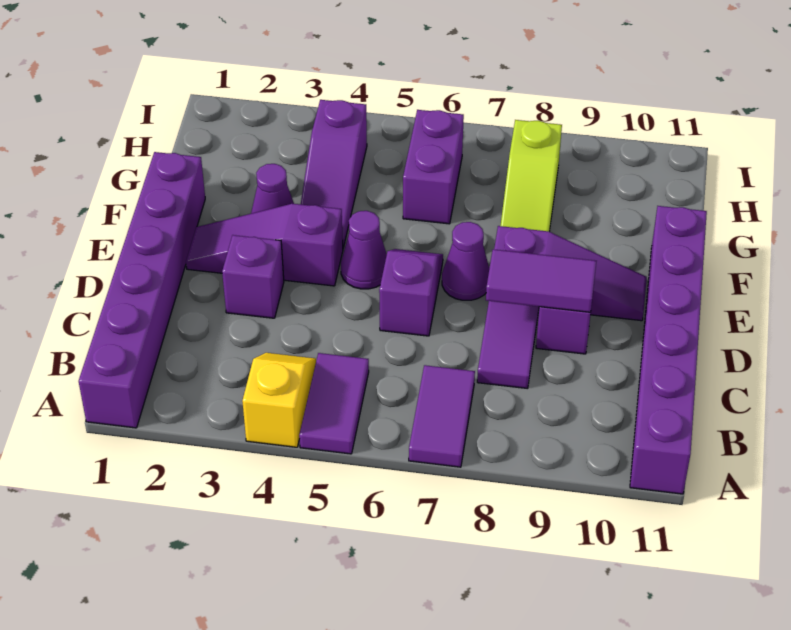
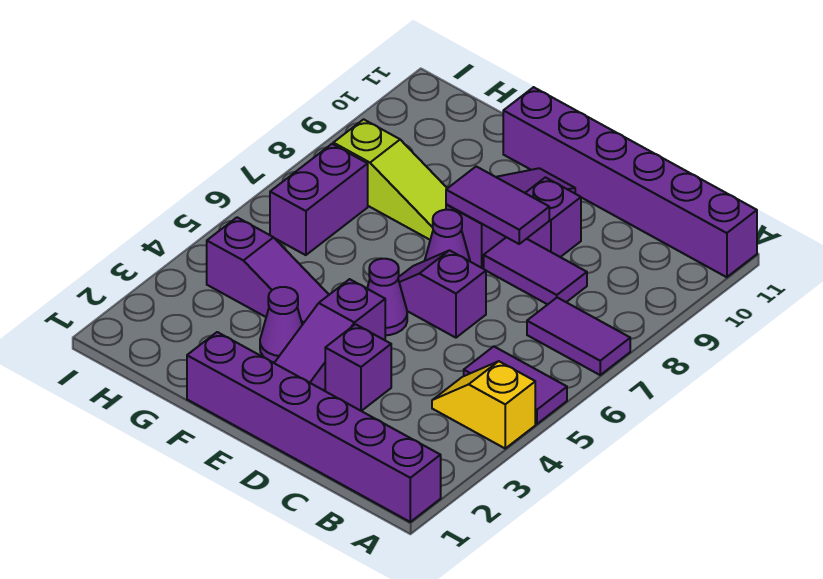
purple tile D8:D9 level 2 -> purple tile D8:E8 level 2
purple brick G6:H6 level 1 -> purple brick H6:H7 level 1

